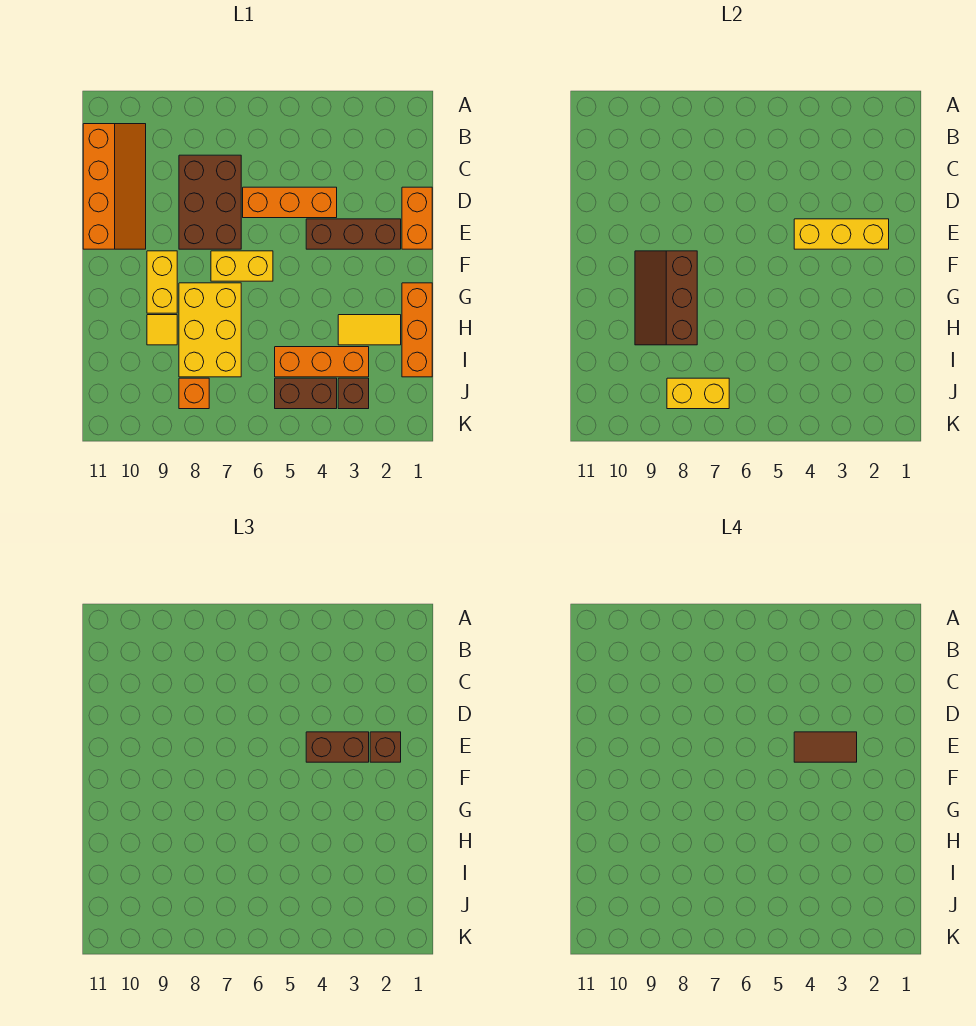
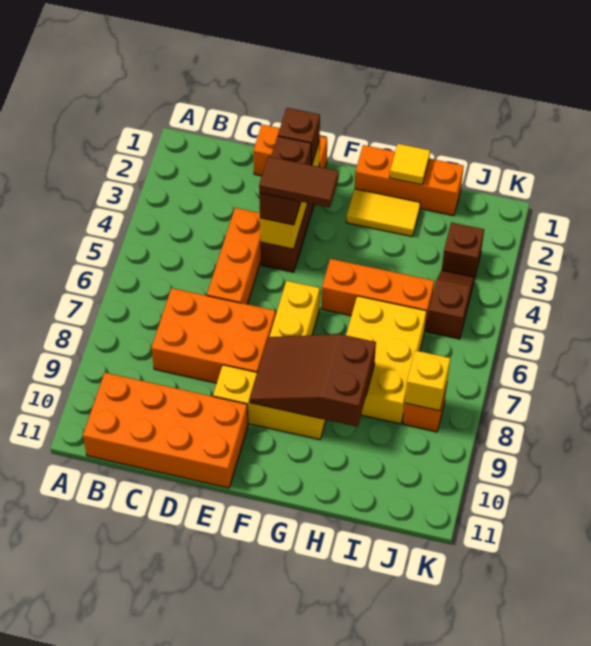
orange slope B10:E11 level 1 top 11 -> orange brick B10:E11 level 1
brown brick C7:E8 level 1 -> orange brick C7:E8 level 1
brown tile E3:E4 level 4 -> brown tile E4:F4 level 4
brown slope F8:H9 level 2 top 8 -> brown slope F8:H9 level 2 top H
yellow brick F9:G9 level 1 -> yellow brick E9:G9 level 1
yellow brick G7:I8 level 1 -> yellow brick H6:I8 level 1
yellow tile H2:H3 level 1 -> yellow tile G2:H2 level 1
yellow tile H9 level 1 -> yellow tile H1 level 2
orange brick I3:I5 level 1 -> orange brick G5:I5 level 1
brown brick J4:J5 level 1 -> brown slope J4:J5 level 1 top 5
yellow brick J7:J8 level 2 -> yellow brick J8 level 2

